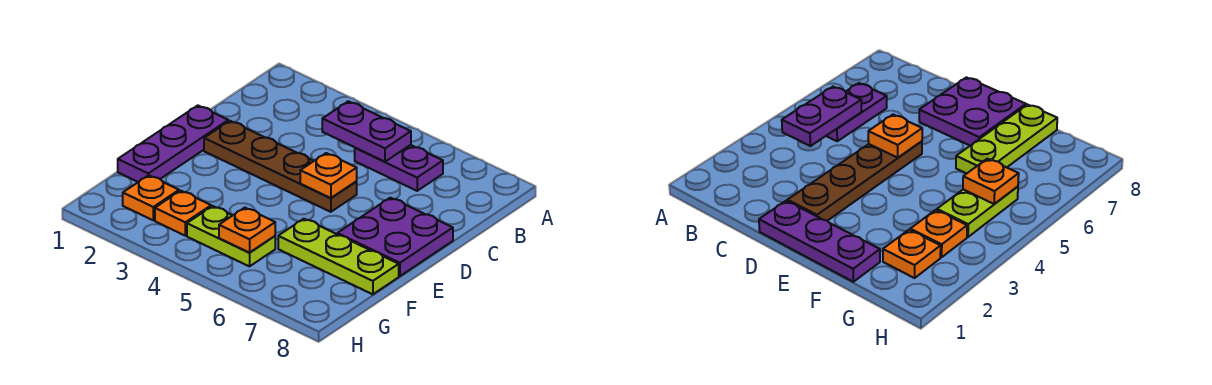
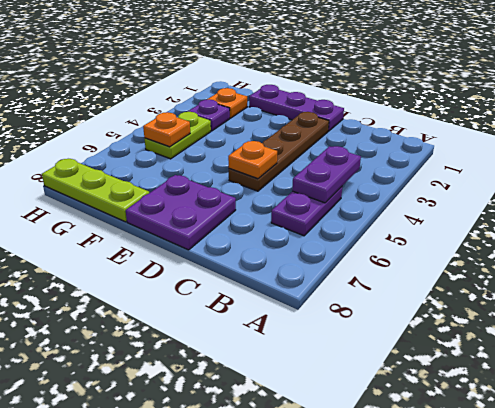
lime plate F6:F8 level 1 -> lime plate F8:H8 level 1
orange plate G3 level 1 -> purple plate G3 level 1

